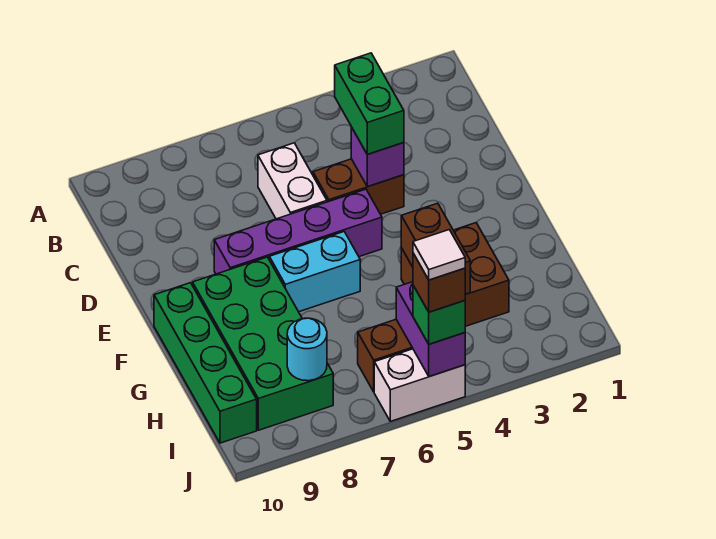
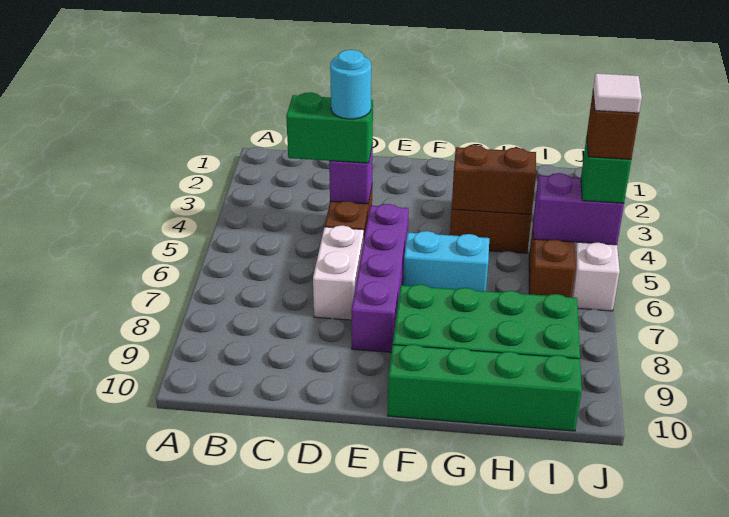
white brick C6:D6 level 1 -> white brick D6:D7 level 1
cyan brick F6:F7 level 1 -> cyan brick F6:G6 level 1
cyan round brick I8 level 2 -> cyan round brick D4 level 4

